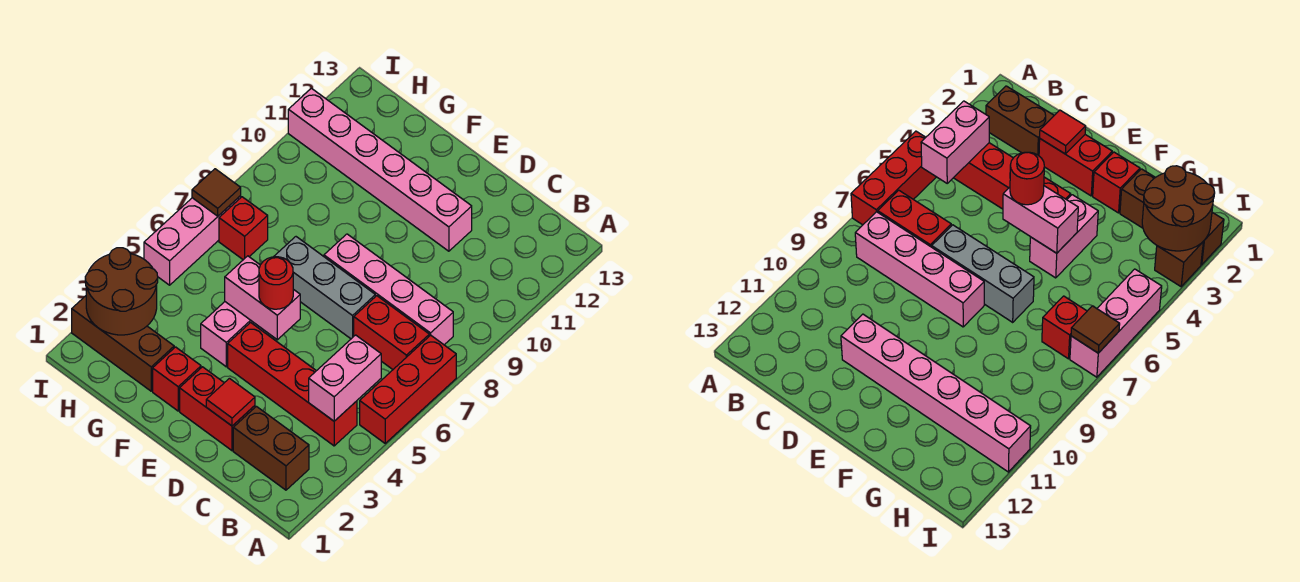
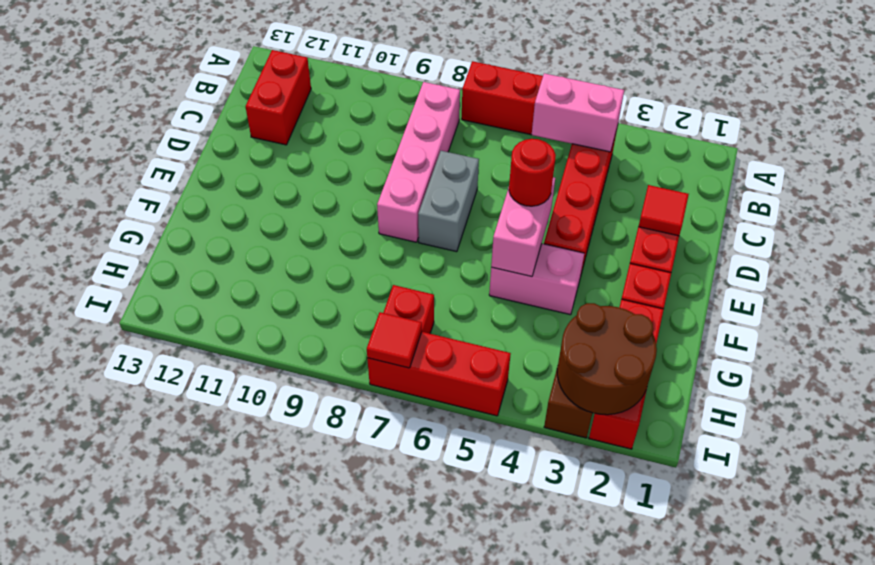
brown brick B2:C2 level 1 -> none
red brick B7:C7 level 1 -> red brick B12:C12 level 1
grey brick D7:F7 level 1 -> grey brick D7:E7 level 1
pink brick D11:I11 level 1 -> none
brown brick G2:I2 level 1 -> red brick G2:I2 level 1
pink brick I5:I7 level 1 -> red brick I5:I7 level 1
brown tile I7 level 2 -> red tile I7 level 2

